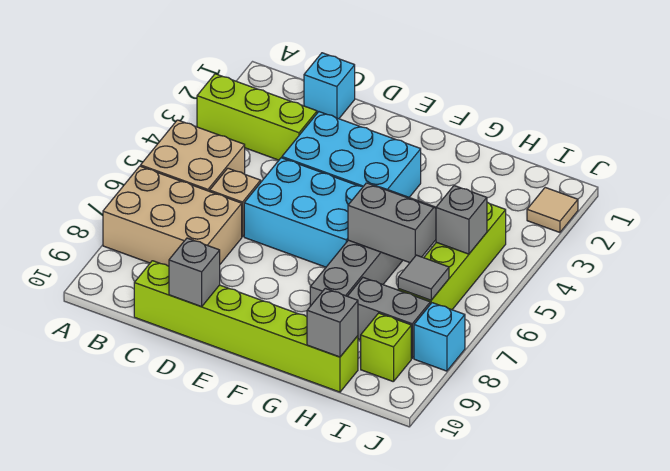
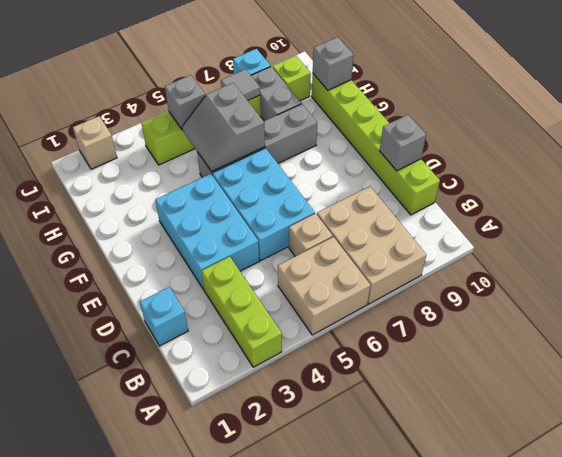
tan tile J2 level 1 -> tan brick J2 level 1

